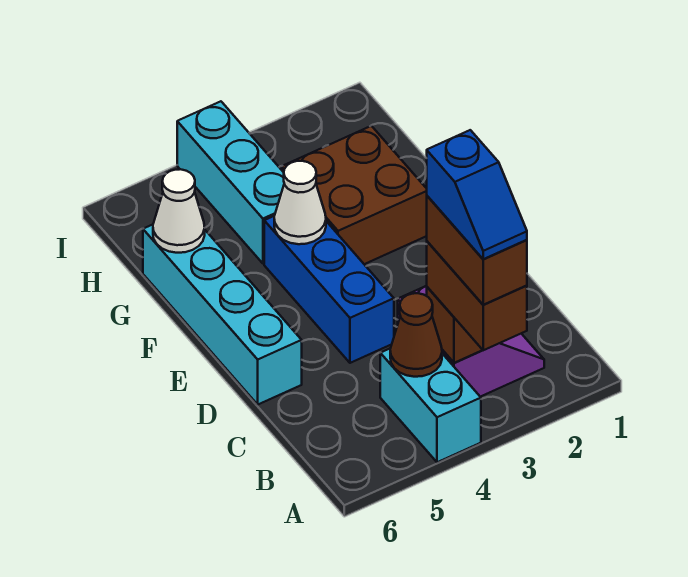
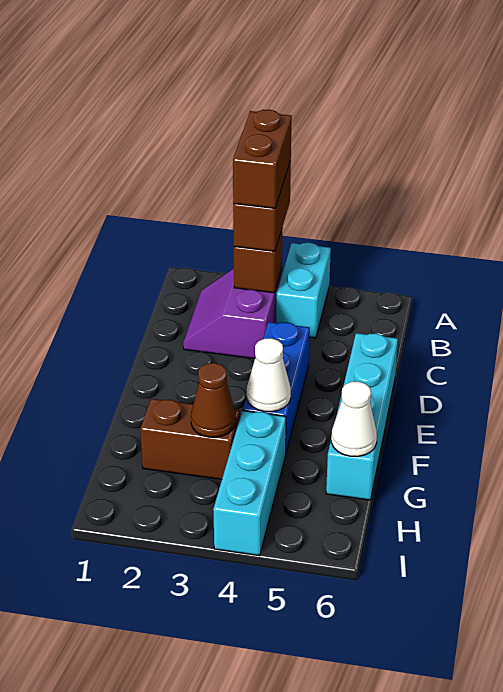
blue slope A3:B3 level 5 top B -> none
brown cone B4 level 2 -> brown cone G3 level 2
brown brick F2:G3 level 1 -> brown brick G2:G3 level 1

